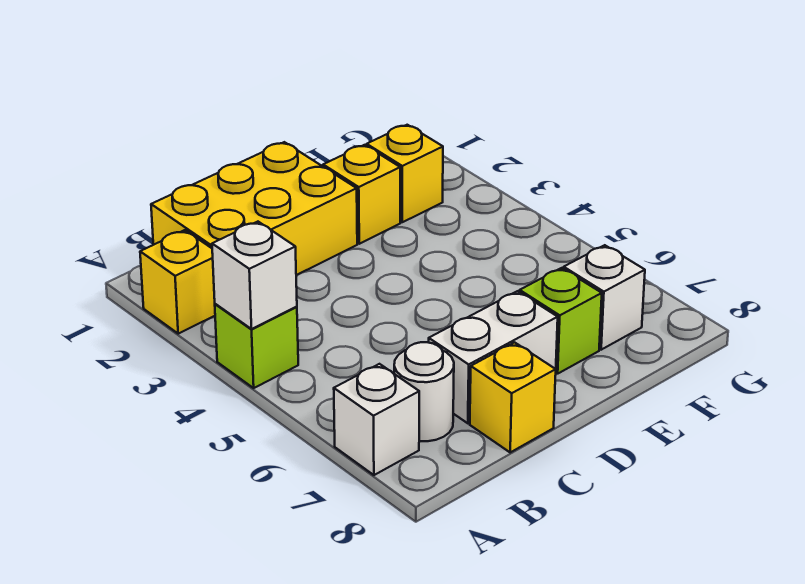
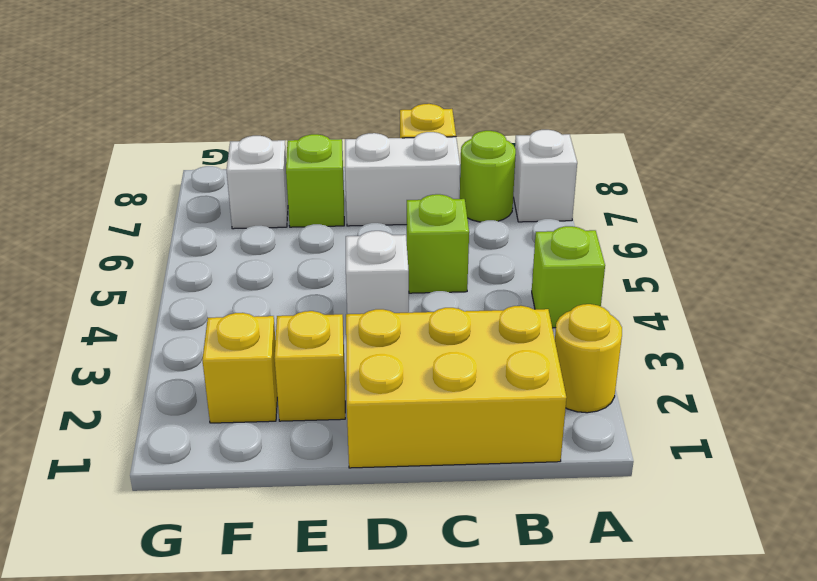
yellow brick A2 level 1 -> yellow round brick A2 level 1
white brick A4 level 2 -> white brick D4 level 1
white round brick B7 level 1 -> lime round brick B7 level 1
none -> lime brick C5 level 1

